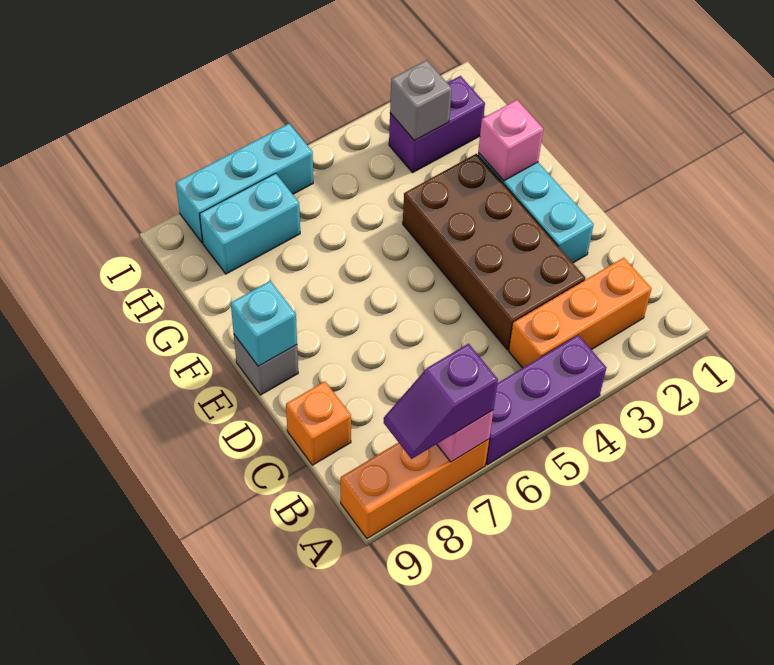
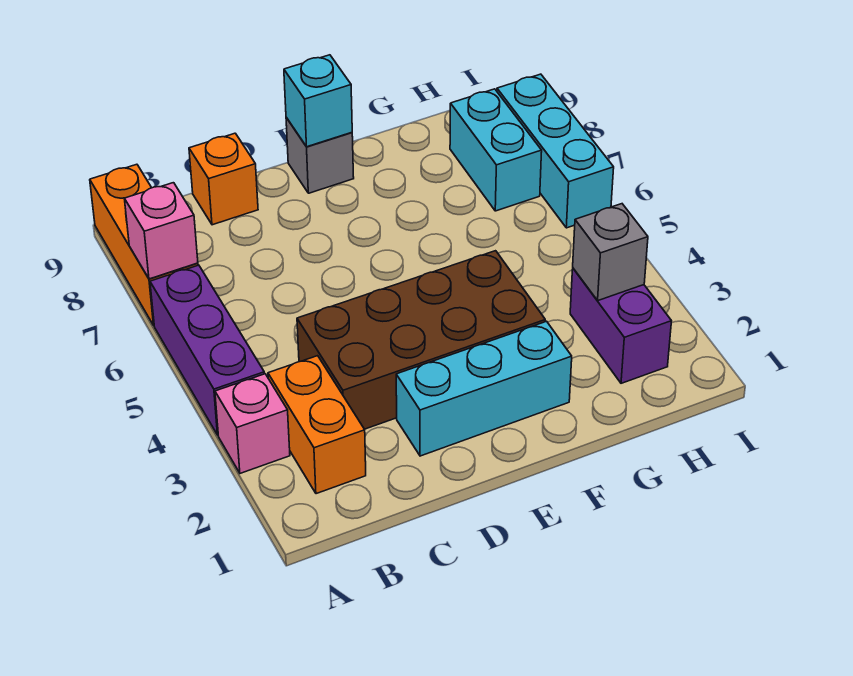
purple slope A7:A8 level 3 top 7 -> none
orange brick B2:B4 level 1 -> orange brick B2:B3 level 1
pink brick F2 level 2 -> pink brick A3 level 1

